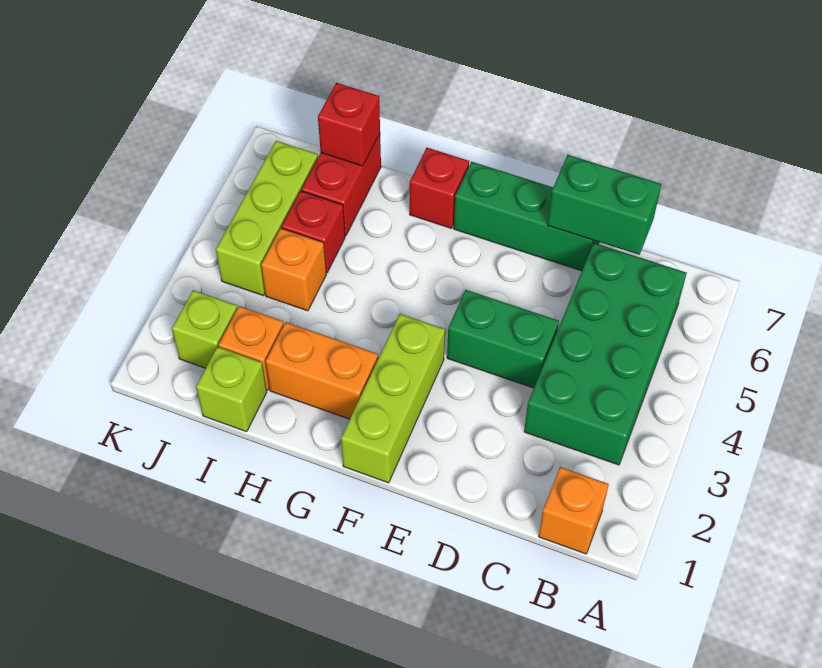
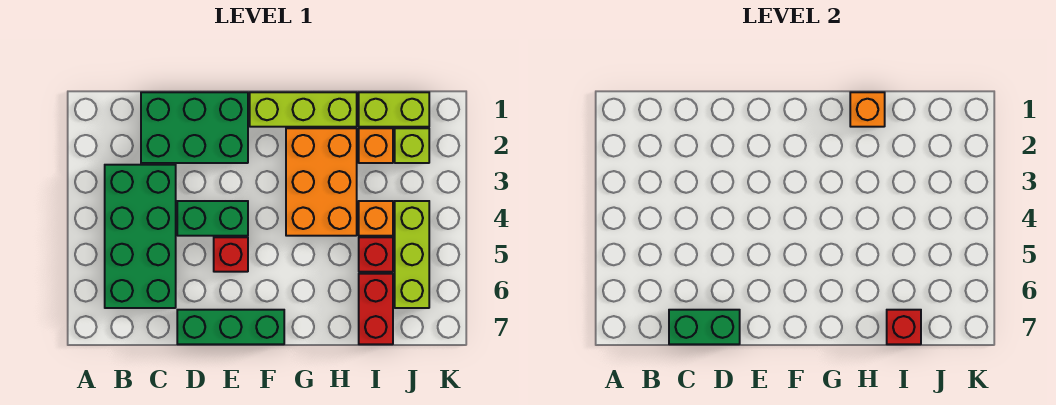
orange brick B1 level 1 -> orange brick H1 level 2
none -> green brick C1:E2 level 1
lime brick F1:F3 level 1 -> lime brick F1:H1 level 1
orange brick G2:H2 level 1 -> orange brick G2:H4 level 1
red brick G7 level 1 -> red brick E5 level 1
lime brick I1 level 1 -> lime brick I1:J1 level 1

